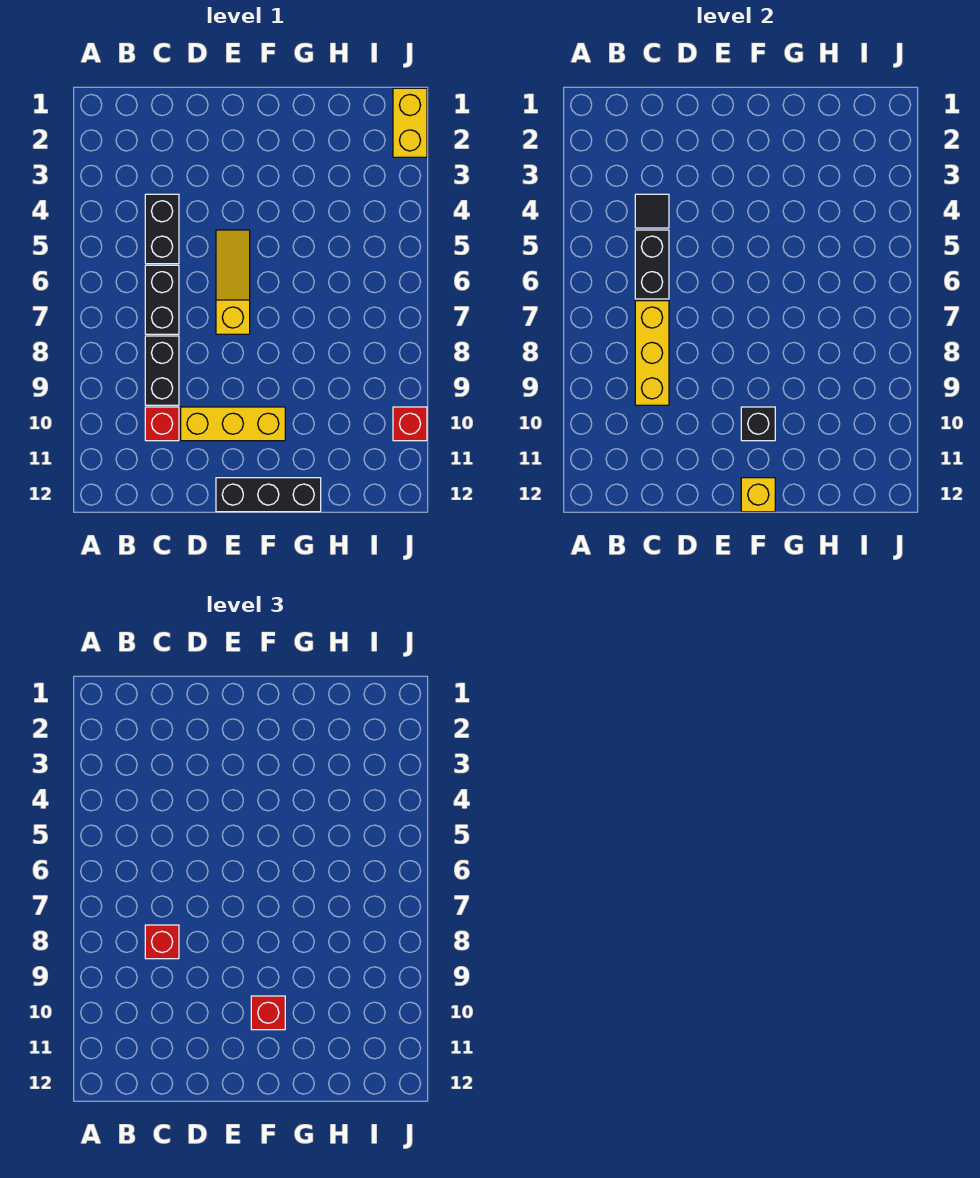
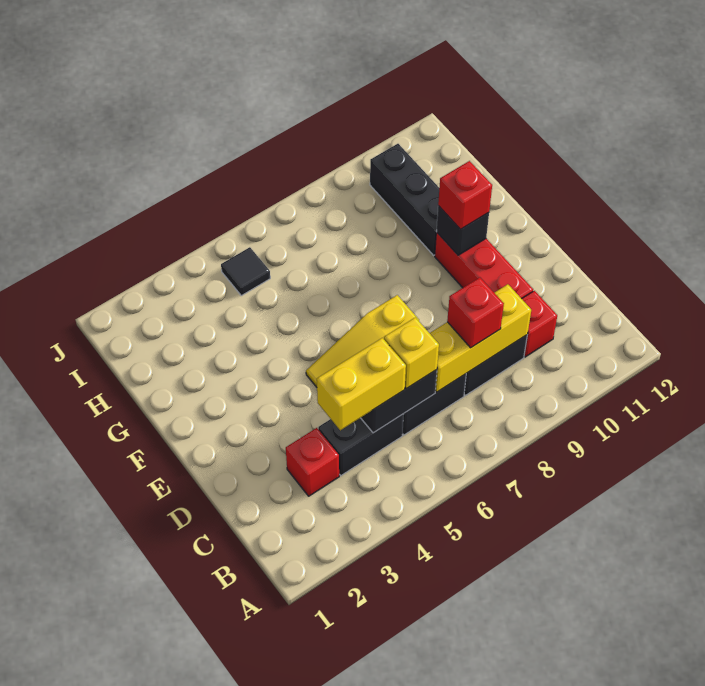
black tile C4 level 2 -> black tile I5 level 1
yellow brick D10:F10 level 1 -> red brick D10:F10 level 1
black brick E12:G12 level 1 -> black brick G10:I10 level 1
yellow brick F12 level 2 -> yellow brick C6 level 3
yellow brick J1:J2 level 1 -> yellow brick C4:C5 level 3
red brick J10 level 1 -> red brick C3 level 1

